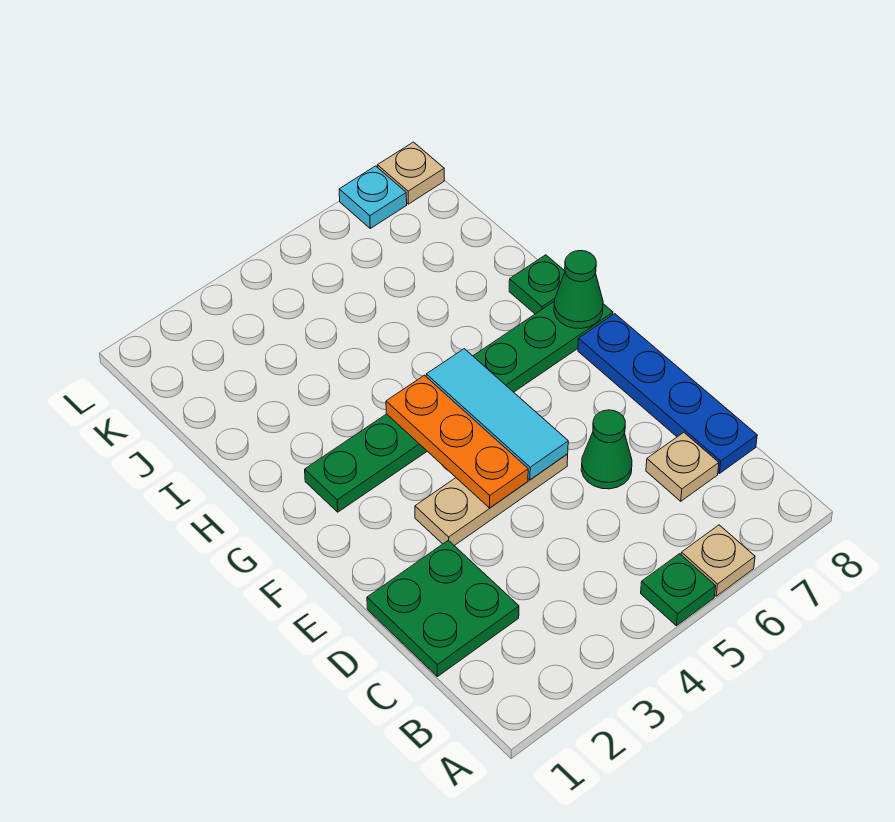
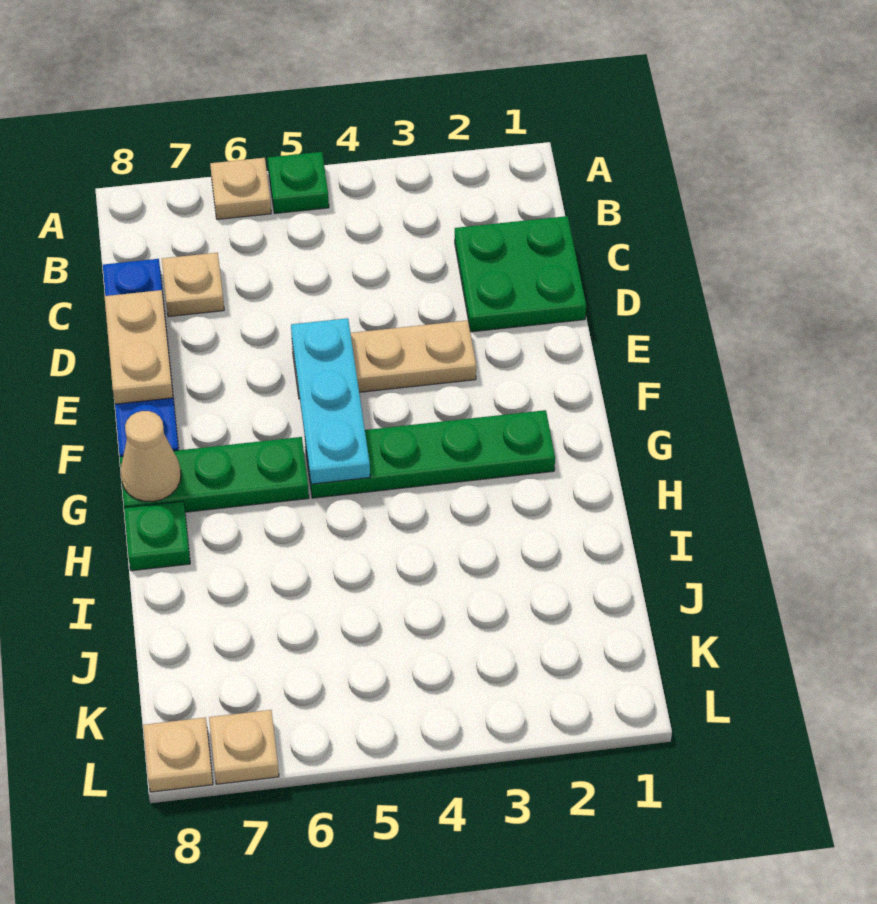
green cone D6 level 1 -> none
none -> tan plate D8:E8 level 2
orange plate E4:G4 level 2 -> none
cyan tile E5:G5 level 2 -> cyan plate E5:G5 level 2
green cone G8 level 2 -> tan cone G8 level 2
cyan plate L7 level 1 -> tan plate L7 level 1

